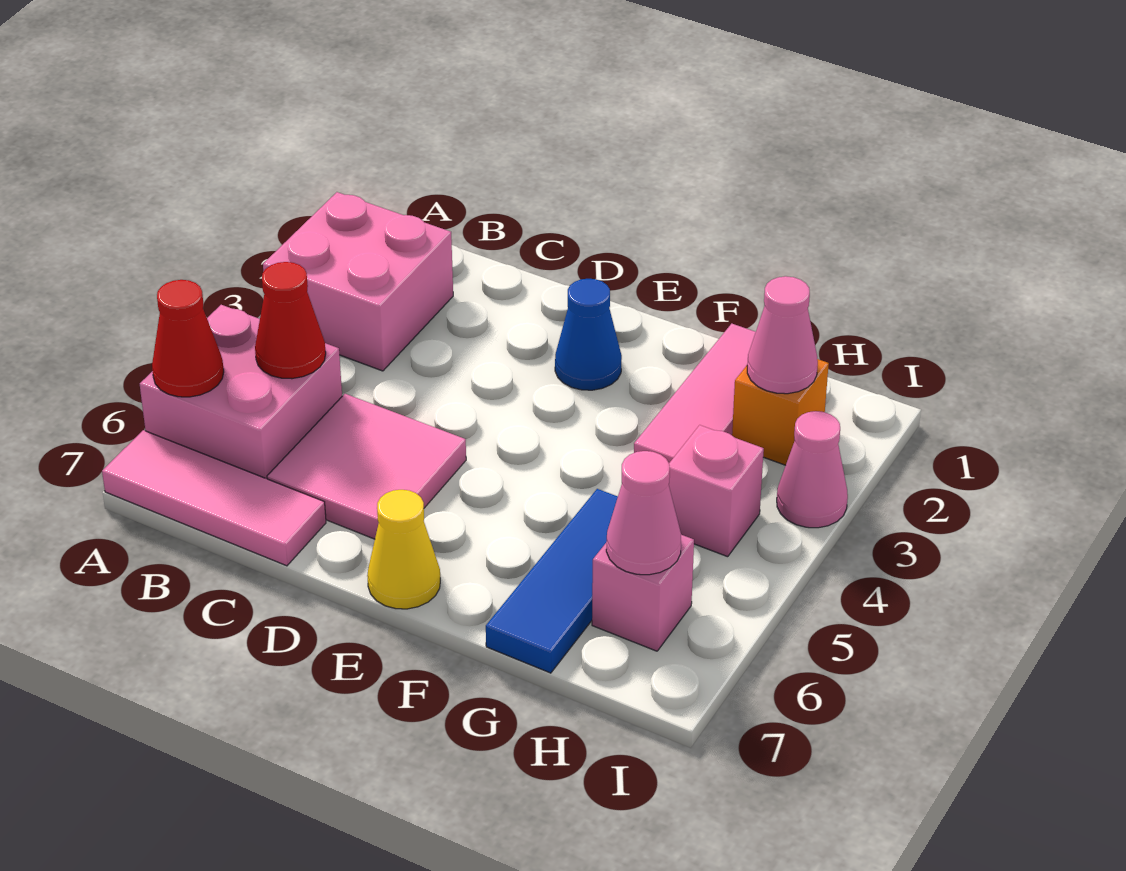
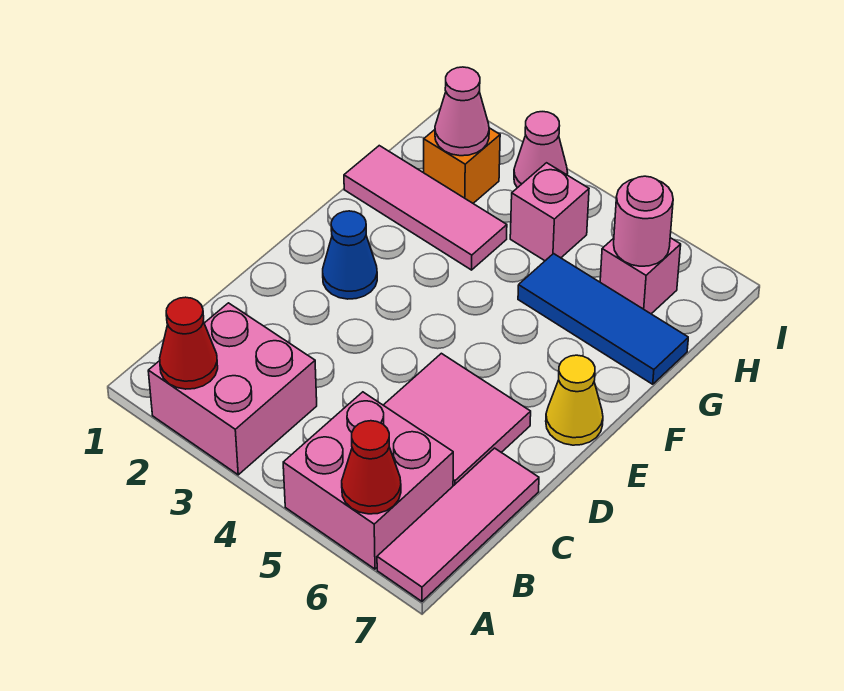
red cone B5 level 2 -> red cone A2 level 2
pink cone H6 level 2 -> pink round brick H6 level 2

